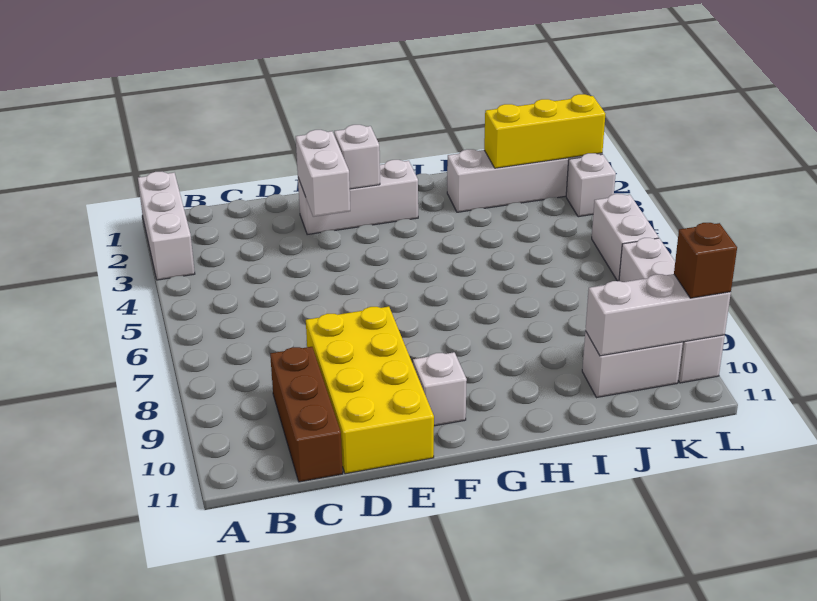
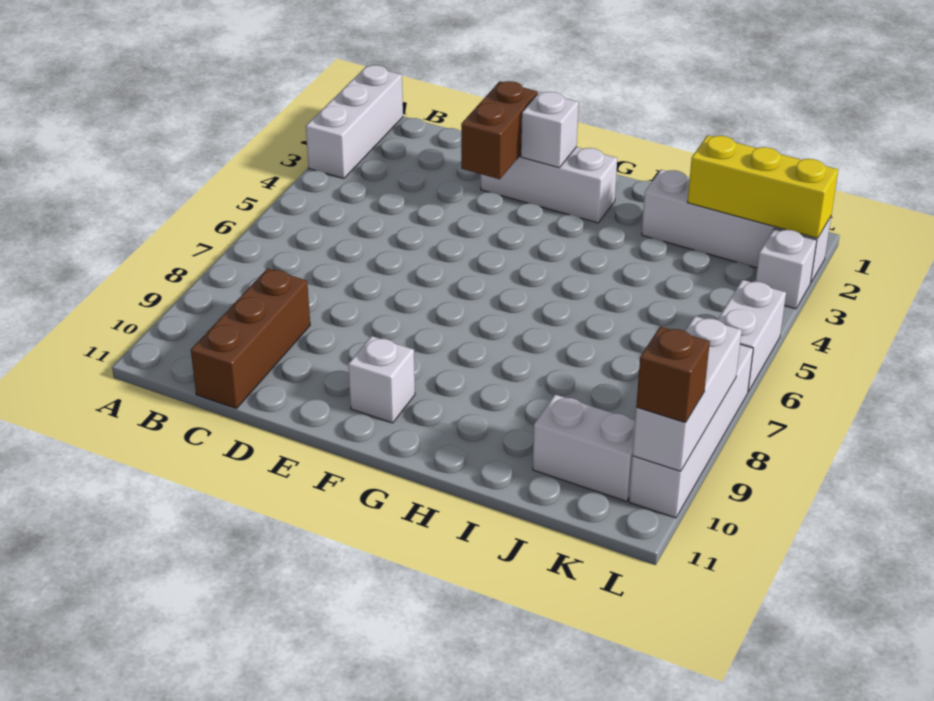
yellow brick D8:E11 level 1 -> none
white brick E2:E3 level 2 -> brown brick E2:E3 level 2
white brick J10:L10 level 2 -> white brick L8:L10 level 2

